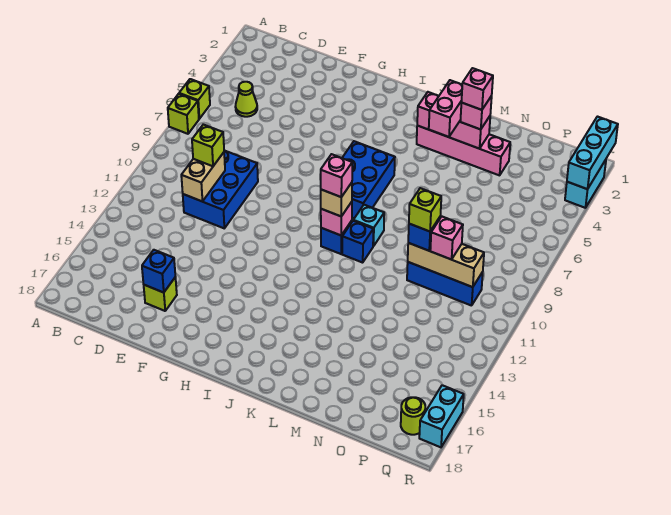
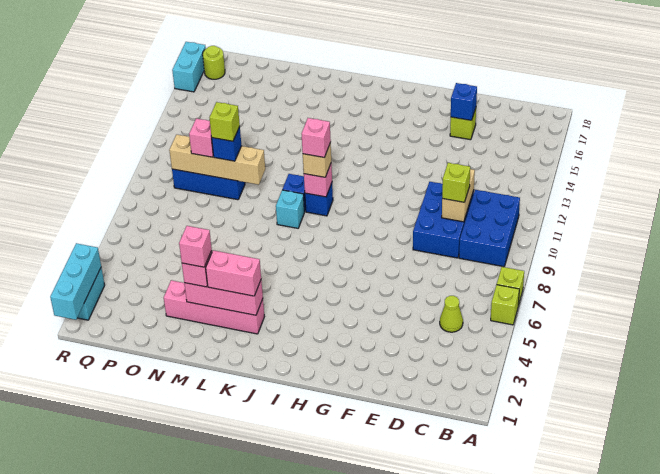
blue brick I6:J8 level 1 -> blue brick B9:C11 level 1
pink brick L3:L4 level 3 -> pink brick K3:L3 level 3
tan brick N10:P10 level 2 -> tan brick M10:P10 level 2

